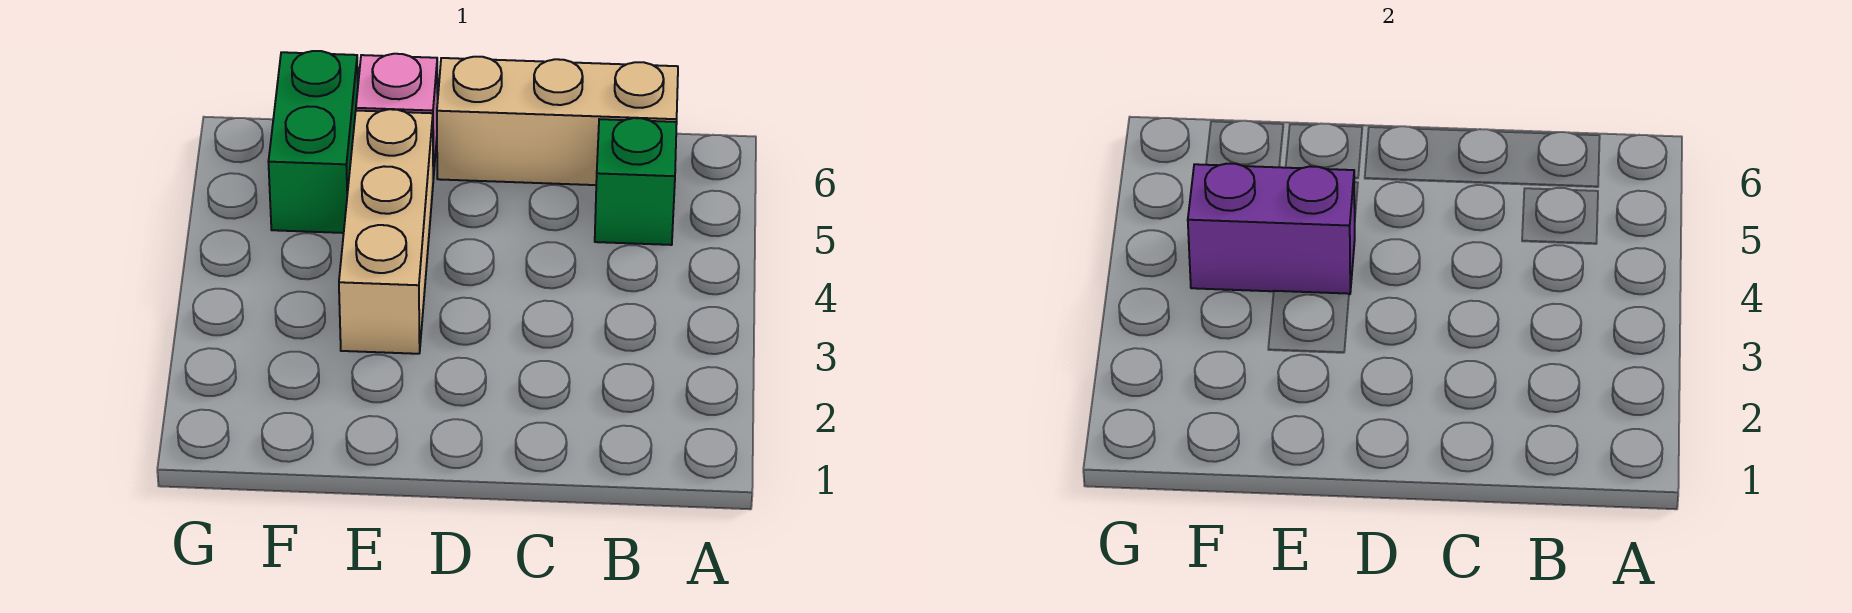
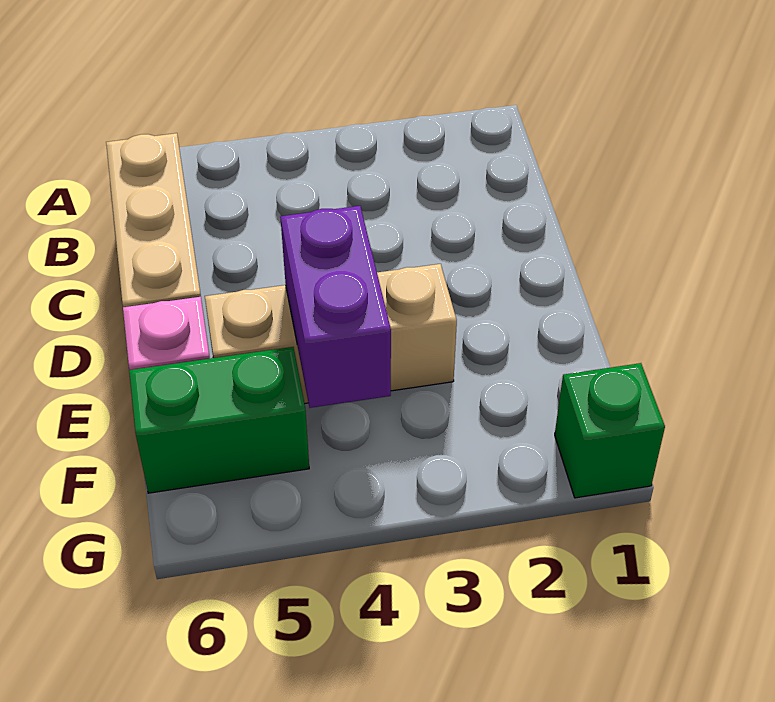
green brick B5 level 1 -> green brick G1 level 1

